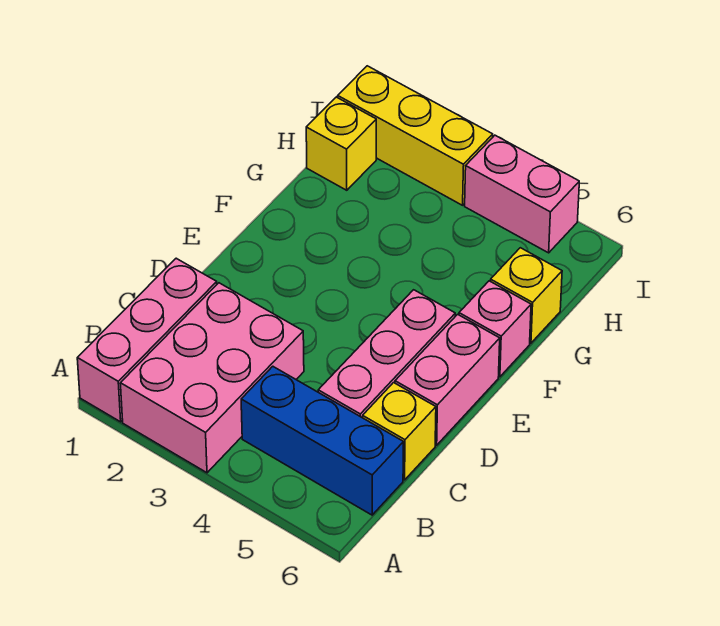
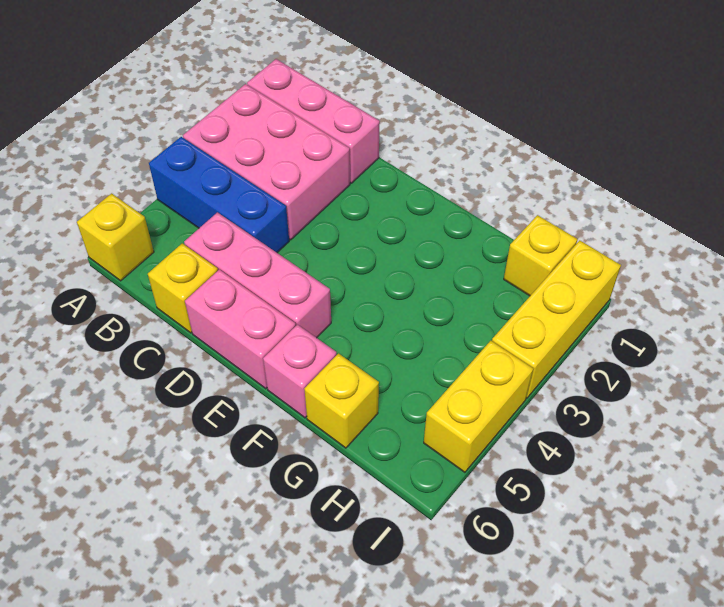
none -> yellow brick A6 level 1
blue brick B4:B6 level 1 -> blue brick A4:C4 level 1
pink brick I4:I5 level 1 -> yellow brick I4:I5 level 1

